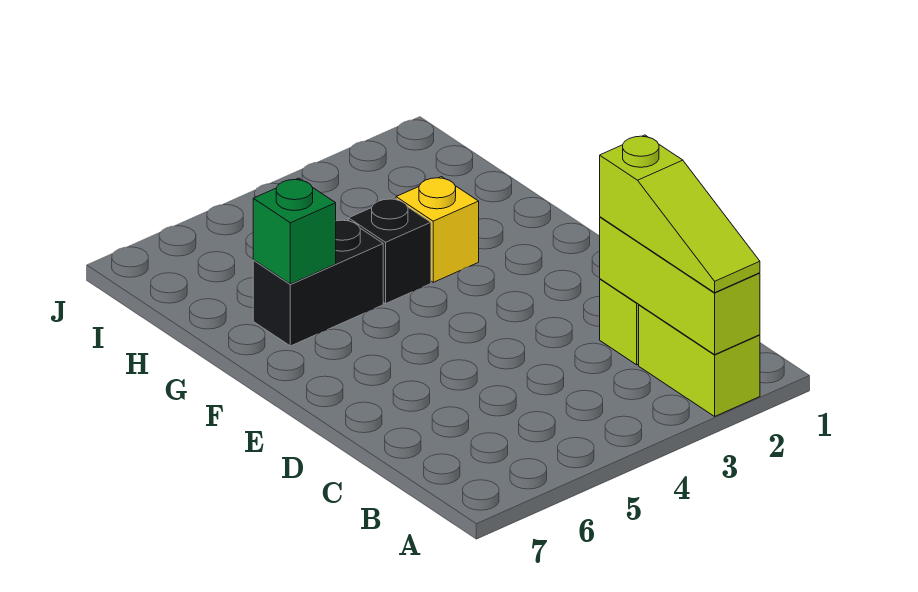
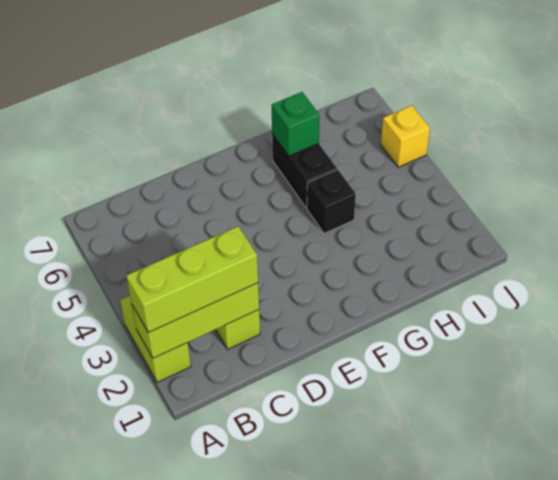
lime brick A2:B2 level 1 -> lime brick A2:A3 level 1
lime slope A2:C2 level 3 top C -> lime brick A2:C2 level 3
yellow brick G3 level 1 -> yellow brick J5 level 1

